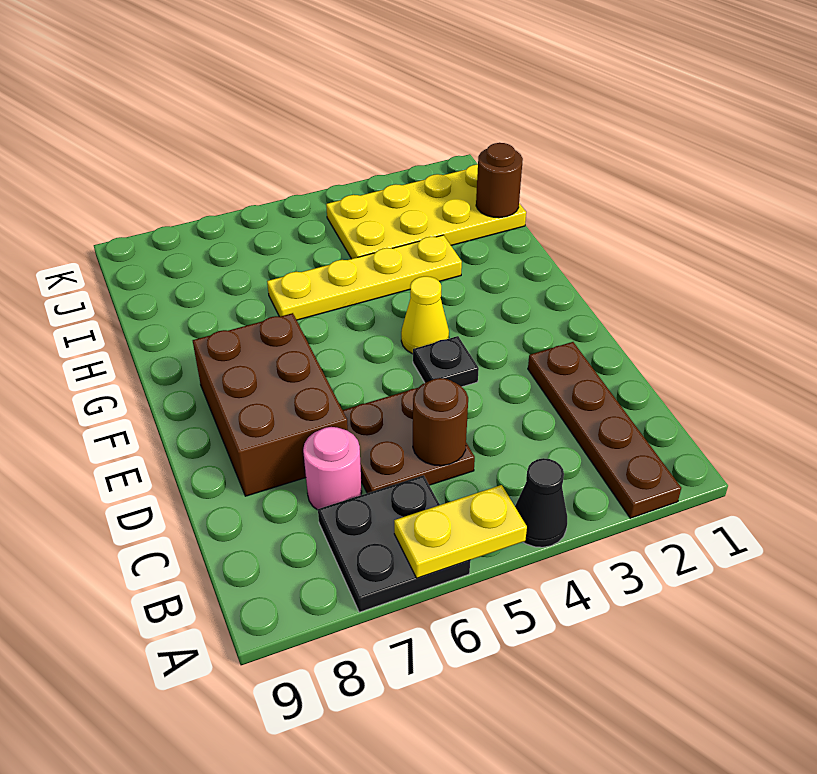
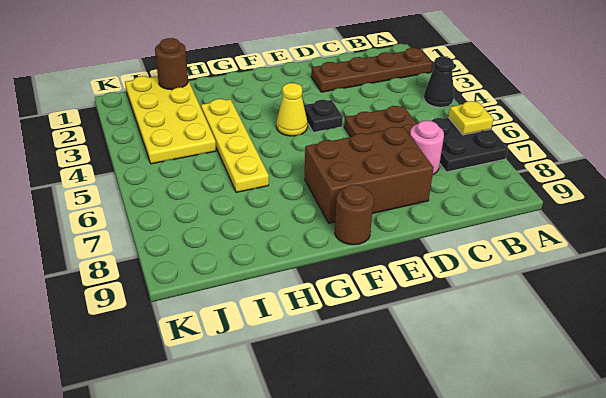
yellow plate A5:A6 level 2 -> yellow plate A6 level 2
brown round brick C5 level 2 -> brown round brick F9 level 1

